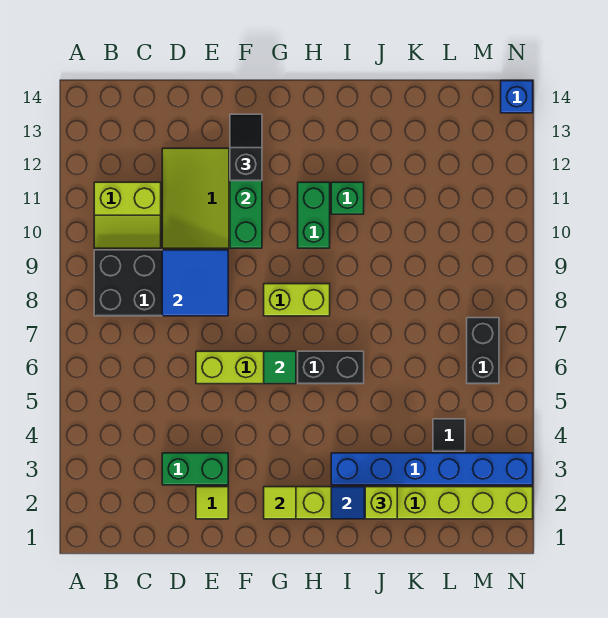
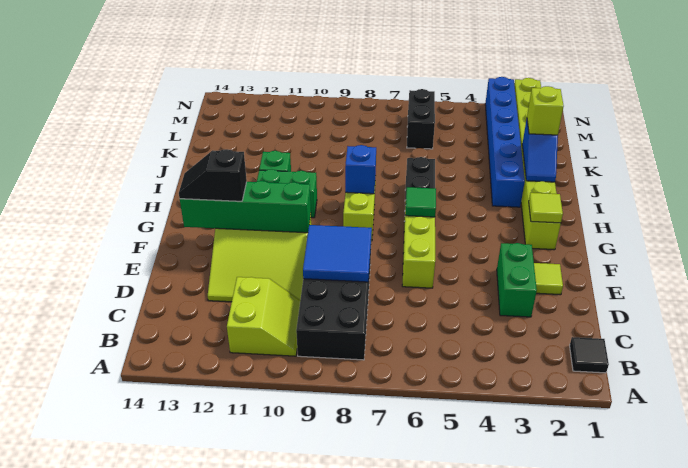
black tile L4 level 1 -> black tile B1 level 1
black brick M6:M7 level 1 -> black brick L6:M6 level 1
blue brick N14 level 1 -> blue brick H8 level 2

